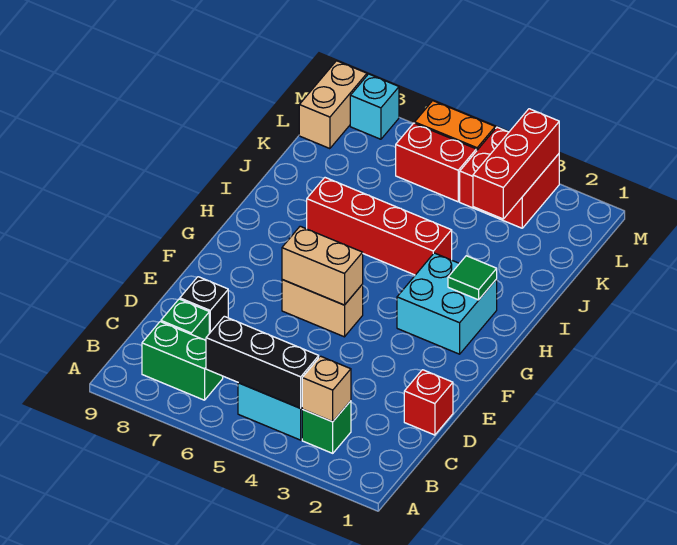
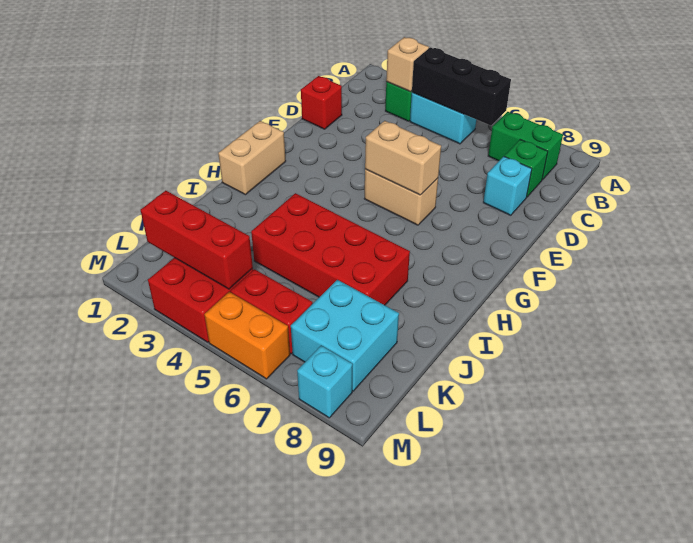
black brick D8 level 1 -> cyan brick D8 level 1
cyan brick G2:H3 level 1 -> cyan brick K7:L8 level 1
green tile H2 level 2 -> none
red brick I4:I7 level 1 -> red brick I4:J7 level 1
red brick K3:M3 level 2 -> red brick L2:L4 level 2
tan brick L9:M9 level 1 -> tan brick G1:H1 level 1

